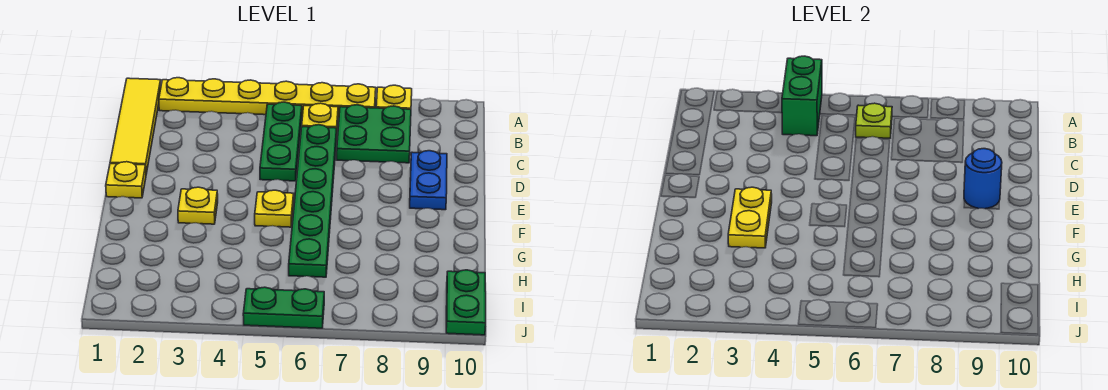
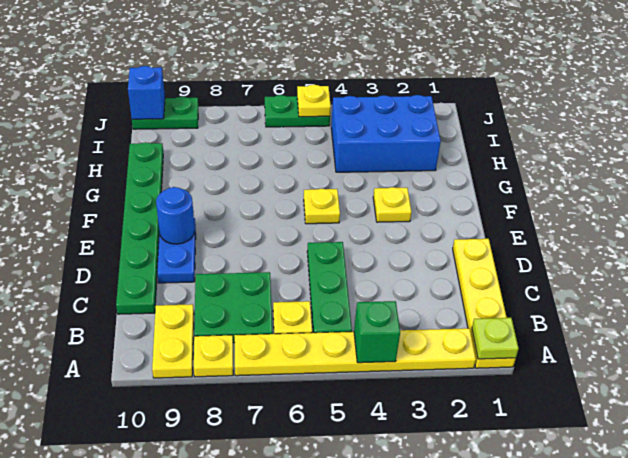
yellow tile A1:D1 level 1 -> yellow plate A1:D1 level 1
green brick A4:B4 level 2 -> green brick A4 level 2
lime plate B6 level 2 -> lime plate A1 level 2
green plate C6:H6 level 1 -> green plate C10:H10 level 1
yellow plate E1 level 1 -> yellow plate J5 level 2
yellow plate F3:G3 level 2 -> yellow plate A9:B9 level 1
none -> blue brick H2:I4 level 1
green plate I10:J10 level 1 -> green plate J9:J10 level 1
none -> blue brick J10 level 2

